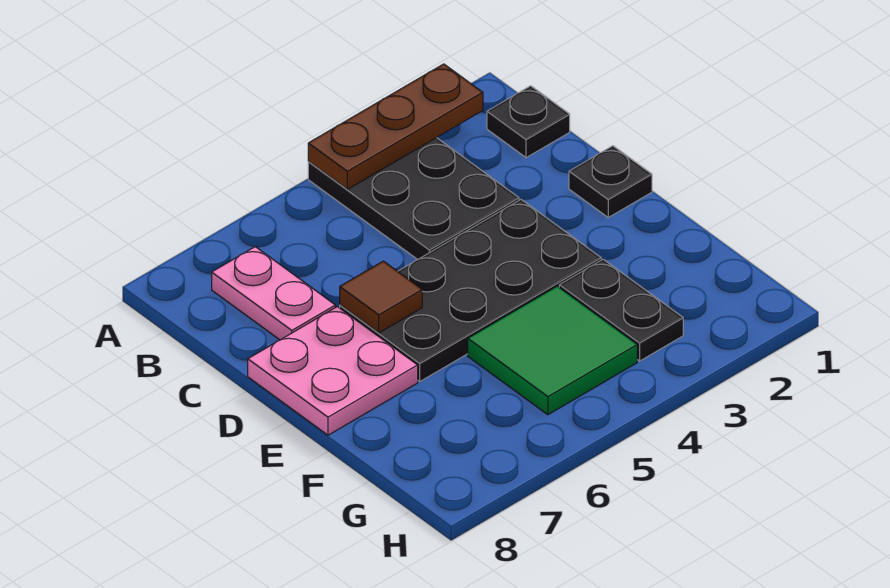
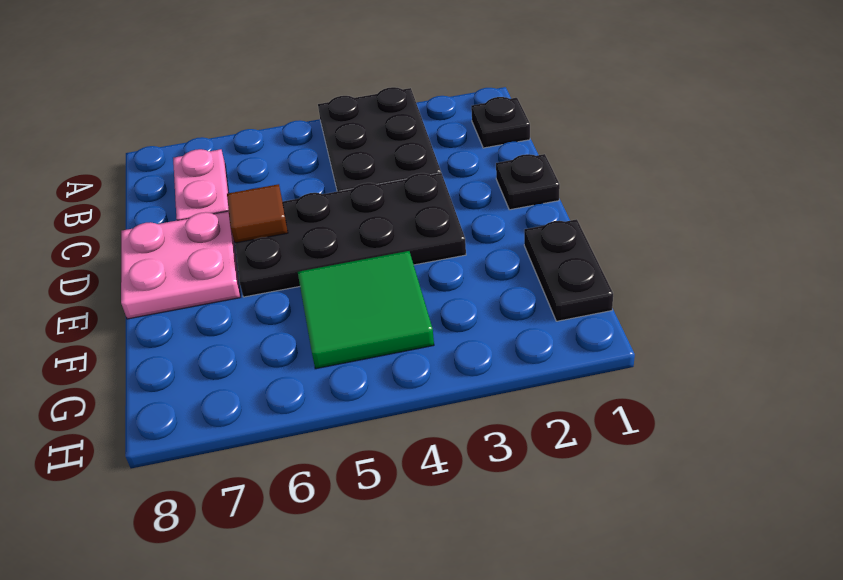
brown plate A2:A4 level 2 -> none
black plate F3:G3 level 1 -> black plate F1:G1 level 1

